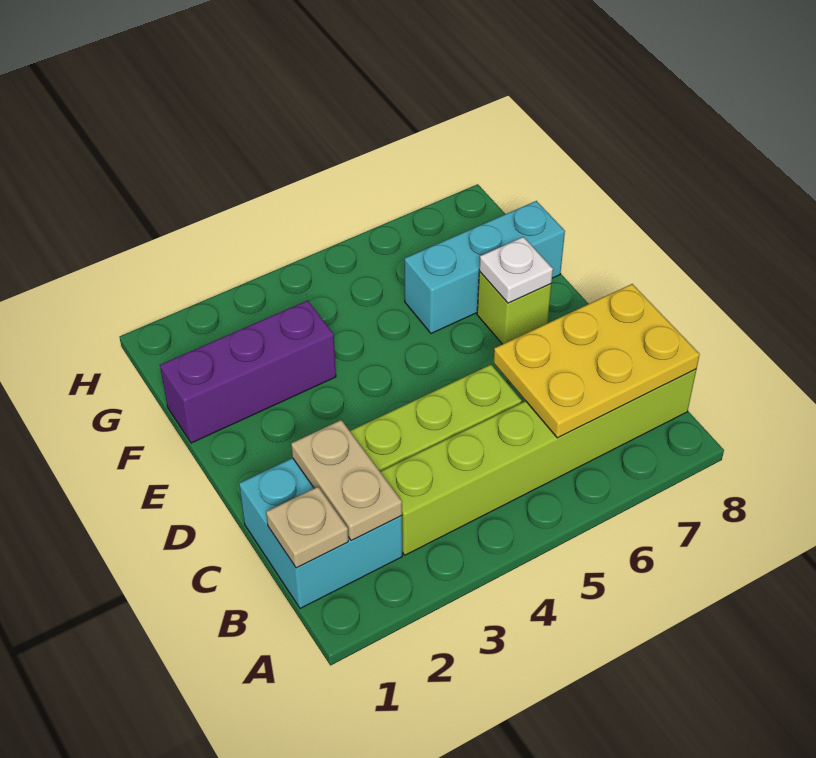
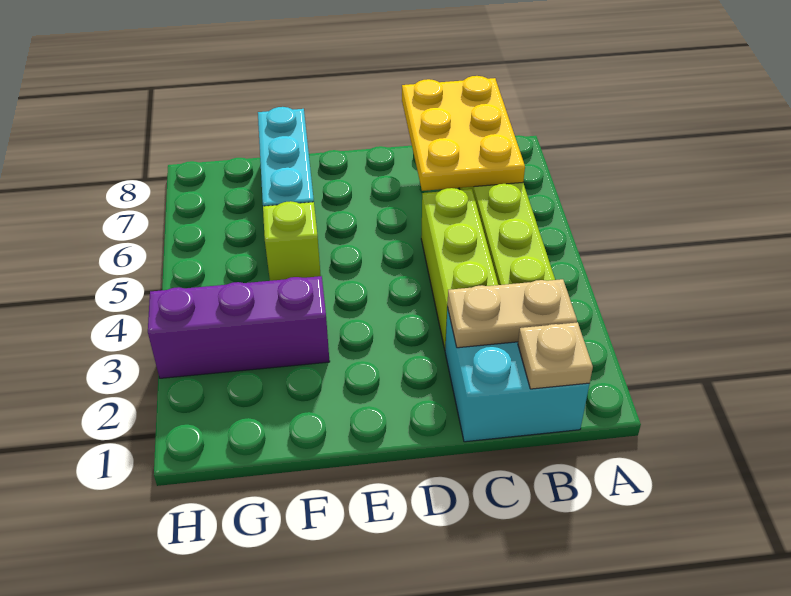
lime brick E7 level 1 -> lime brick F5 level 1
white plate E7 level 2 -> none
purple brick F1:F3 level 1 -> purple brick F3:H3 level 1

